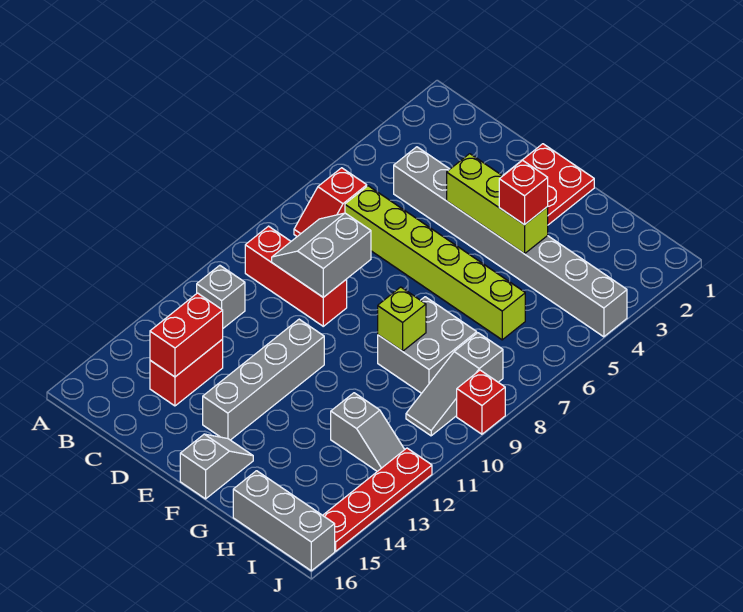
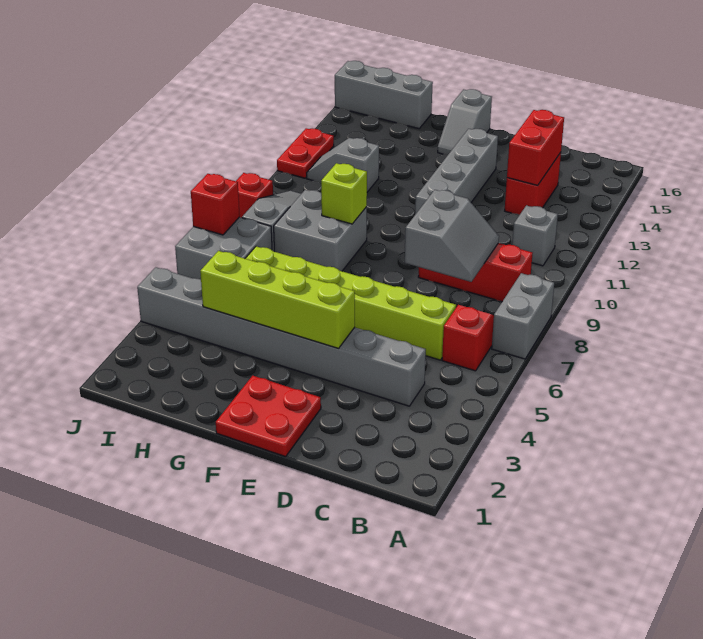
none -> grey brick A7:A8 level 1
lime brick E4:G4 level 2 -> lime brick E4:H4 level 2
red brick G4 level 3 -> red brick J7 level 2
none -> grey brick I6:J7 level 1
red plate J12:J15 level 1 -> red plate J12:J13 level 1

